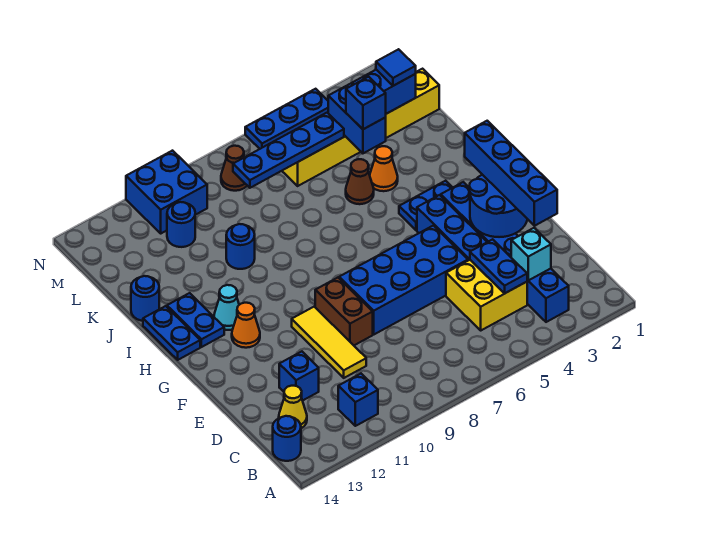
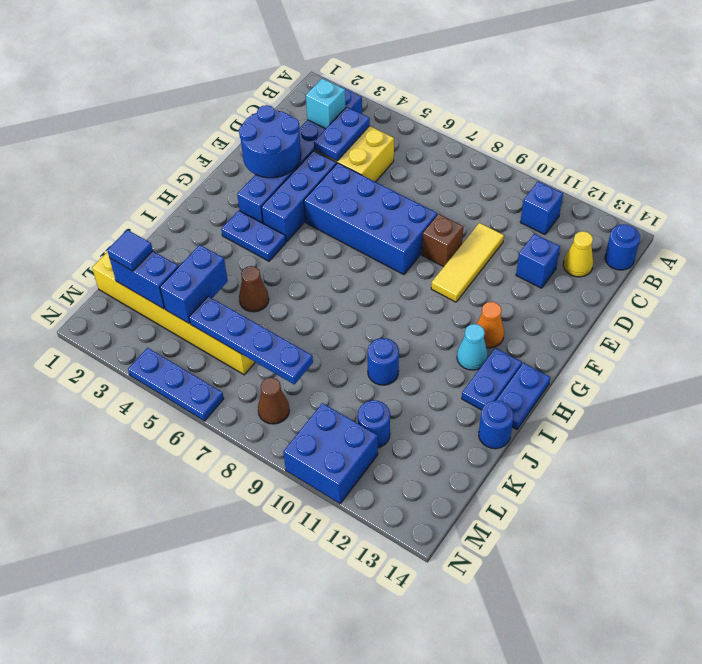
blue brick D2:G2 level 3 -> none
brown brick E9:F9 level 1 -> brown brick E9 level 1
orange cone J4 level 1 -> none
blue brick K4 level 3 -> none

